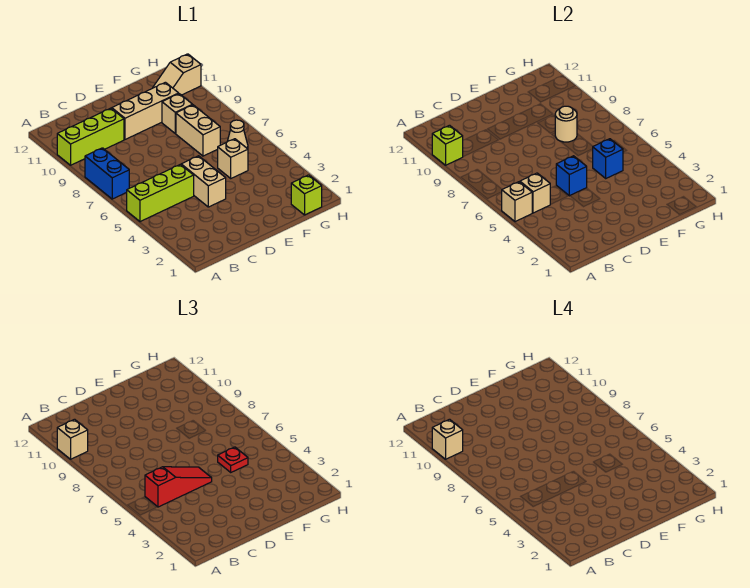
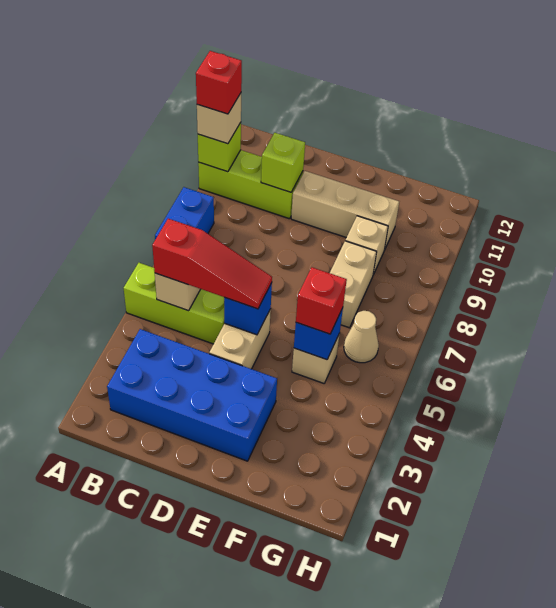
tan brick A5 level 2 -> none
tan brick A10 level 4 -> red brick A10 level 4
none -> blue brick B2:E3 level 1
red plate F5 level 3 -> red brick F5 level 3
tan round brick F8 level 2 -> none
lime brick G1 level 1 -> lime brick C10 level 2
tan slope G11:H11 level 1 top H -> none

